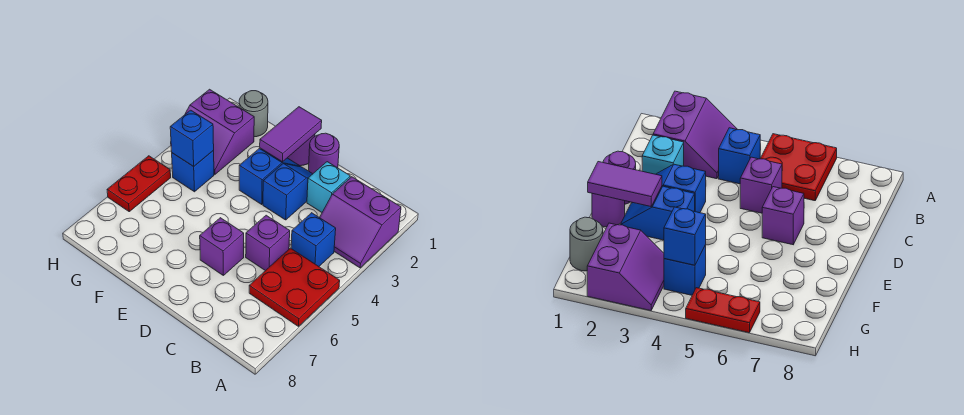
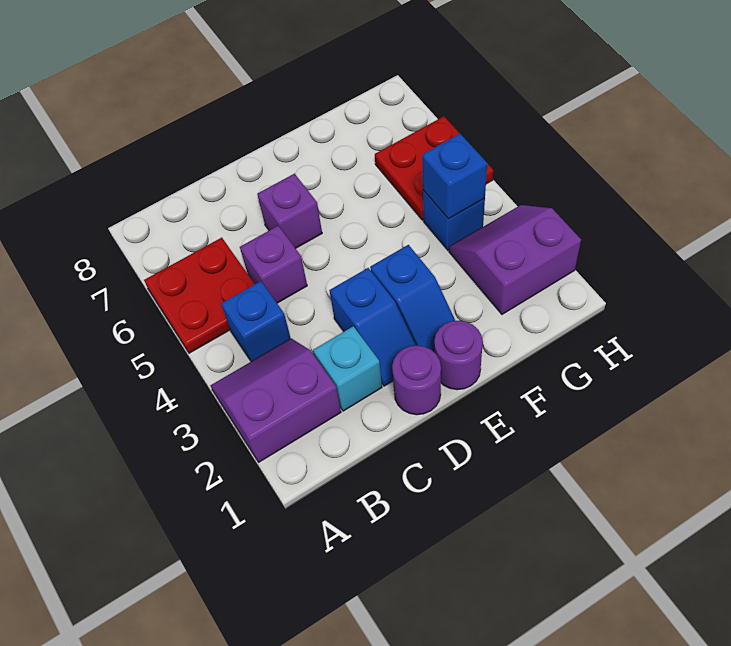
purple tile E1:E2 level 2 -> none
grey round brick G1 level 1 -> none
red plate H5:H6 level 1 -> red plate G5:H6 level 1

